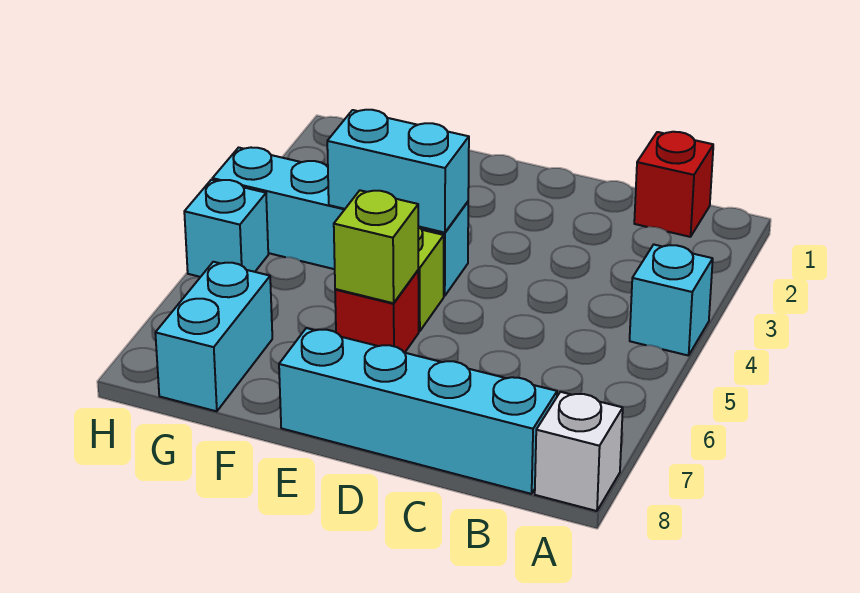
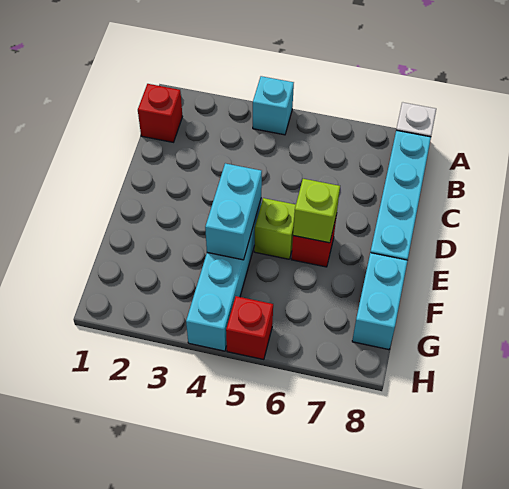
cyan brick G7:G8 level 1 -> cyan brick F8:G8 level 1
cyan brick H5 level 1 -> red brick H5 level 1

